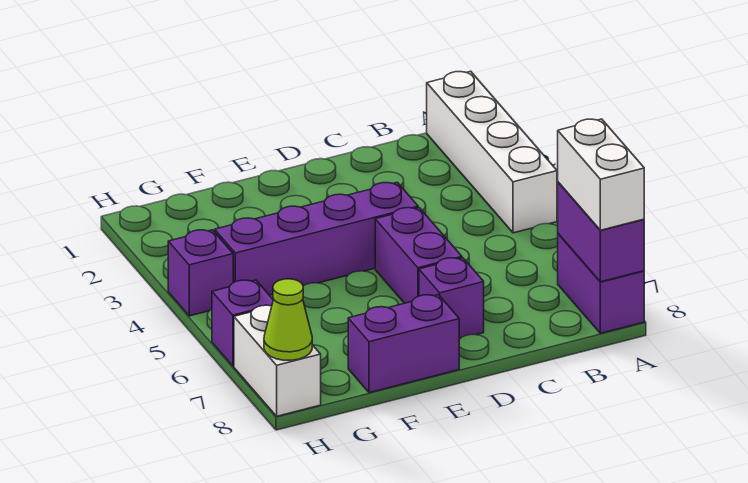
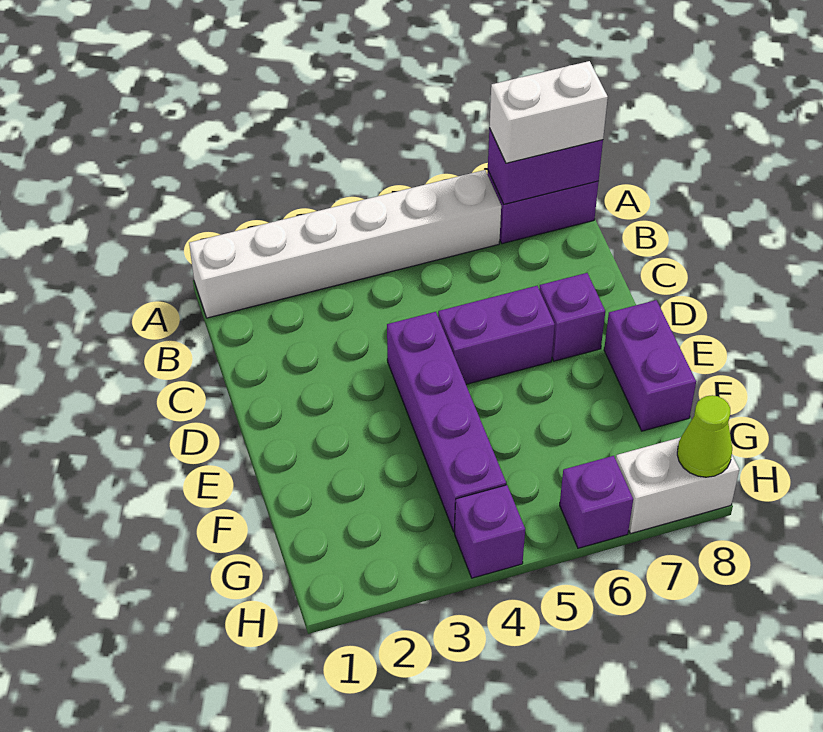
white brick A1:A4 level 1 -> white brick A1:A6 level 1

